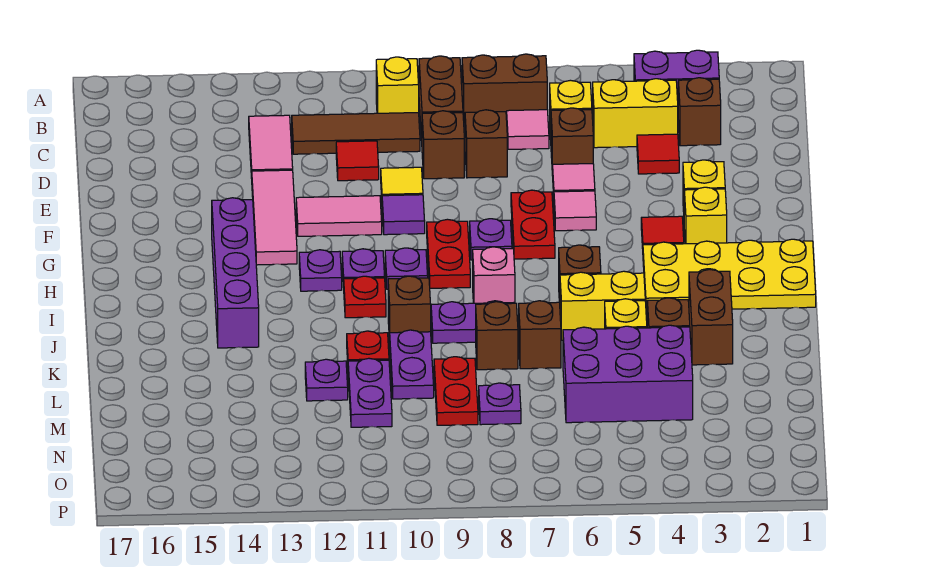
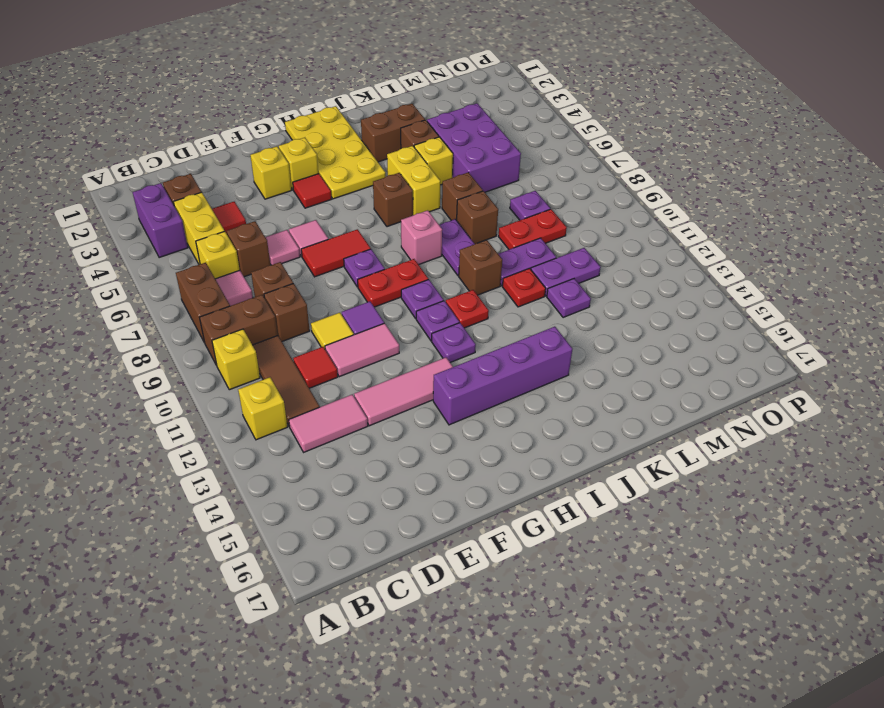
none -> yellow brick B12 level 1
red plate F7:G7 level 1 -> red tile F7:G7 level 1
pink tile F11:F12 level 1 -> pink tile E11:F11 level 1

